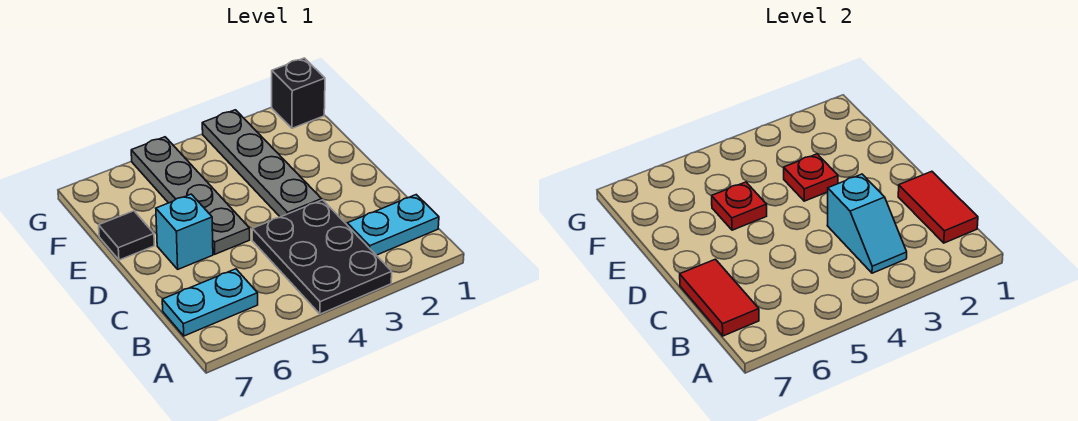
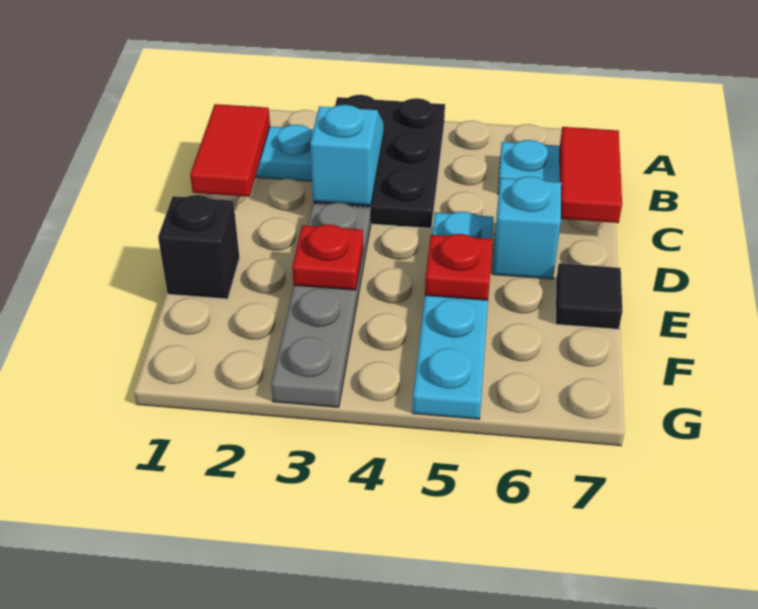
grey plate D5:G5 level 1 -> cyan plate D5:G5 level 1
black brick G1 level 1 -> black brick E1 level 1

